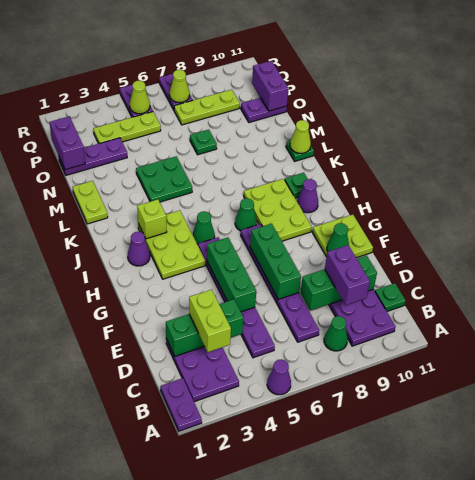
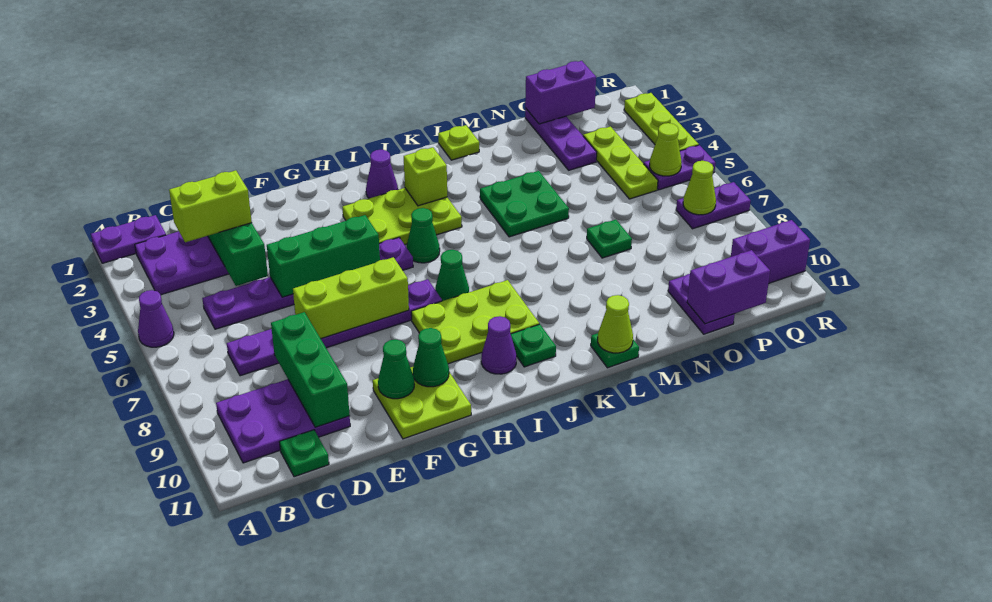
green cone B8 level 1 -> green cone G10 level 2
purple brick C9:D9 level 3 -> purple brick Q10:R10 level 1
green brick E7:G7 level 2 -> lime brick E7:G7 level 2
lime plate L1:M1 level 1 -> lime plate L1 level 1
lime plate P7:P9 level 1 -> lime plate R2:R4 level 1

